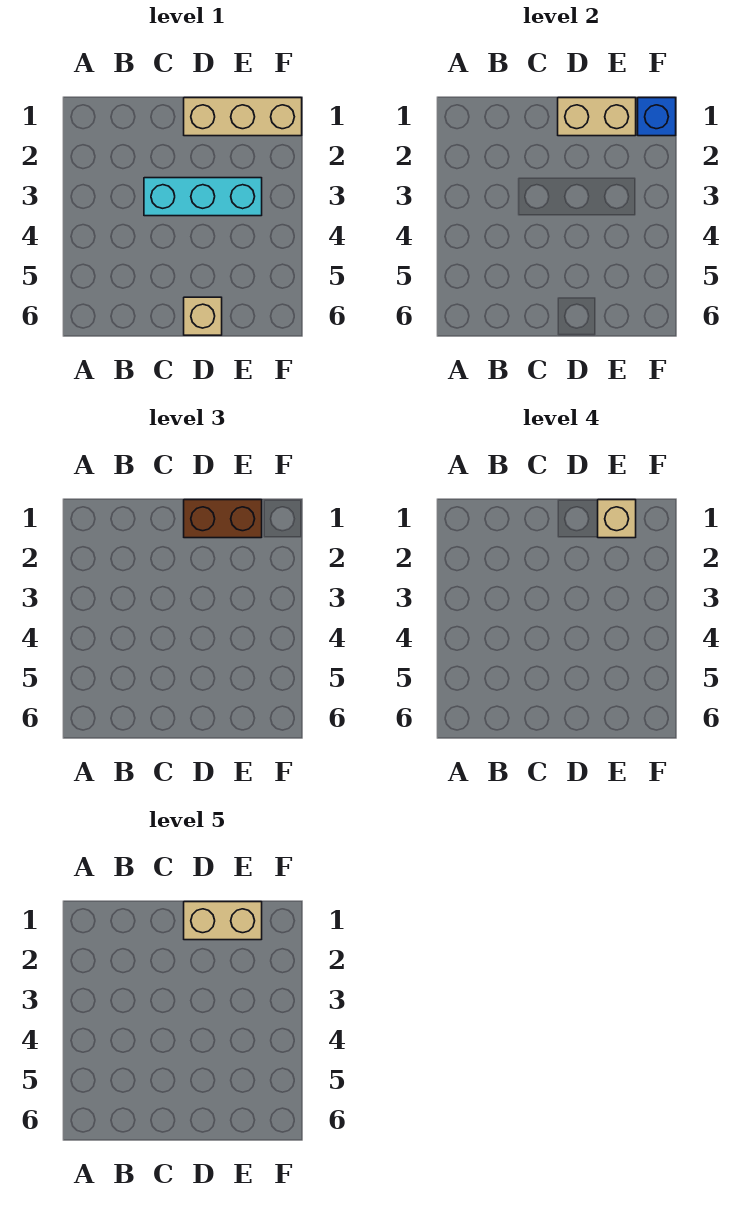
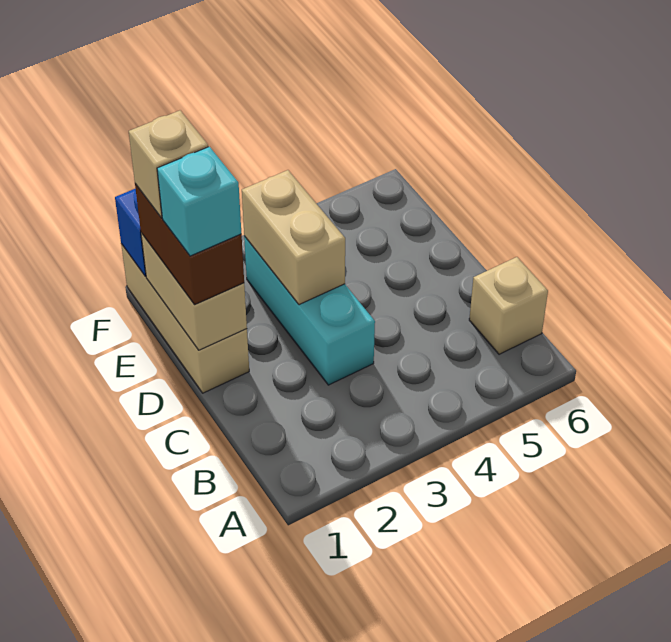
none -> cyan brick D1 level 4
tan brick D1:E1 level 5 -> tan brick D3:E3 level 2
tan brick D6 level 1 -> tan brick B6 level 1

